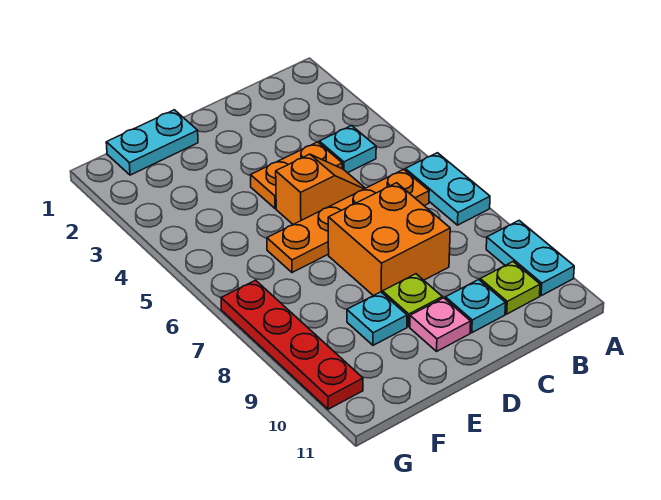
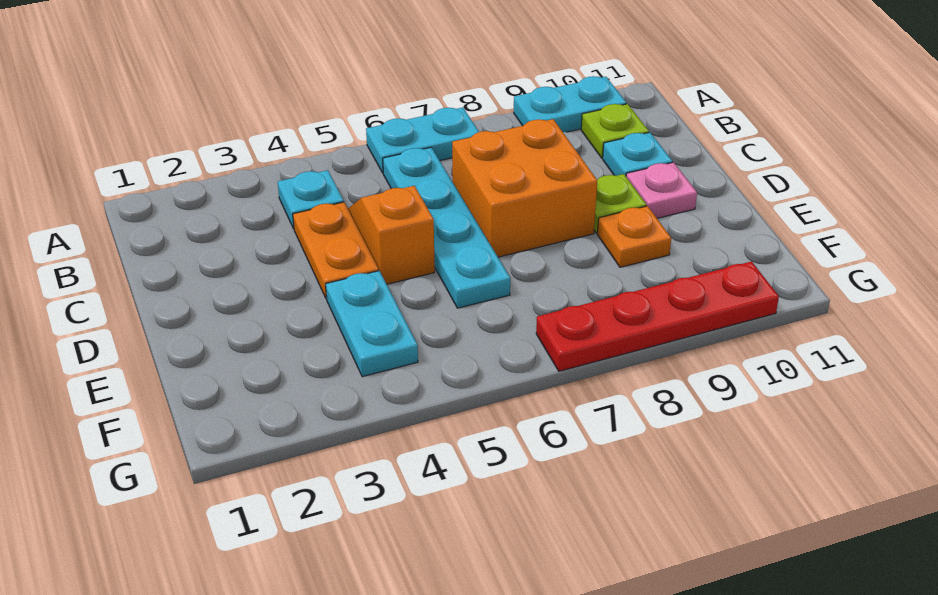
orange plate B6:E6 level 1 -> cyan plate B6:E6 level 1
cyan plate E1:F1 level 1 -> cyan plate E4:F4 level 1
cyan plate E9 level 1 -> orange plate E9 level 1

